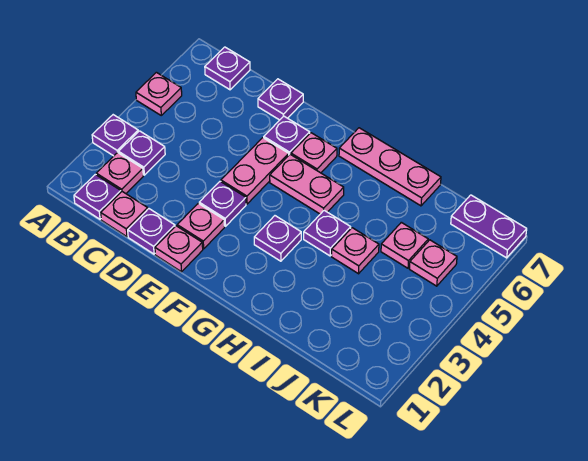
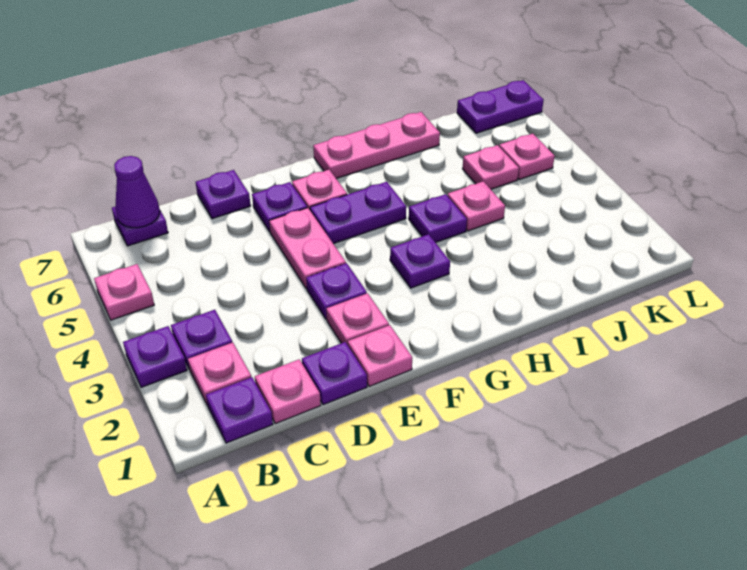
none -> purple cone B7 level 2
pink plate F5:G5 level 1 -> purple plate F5:G5 level 1

